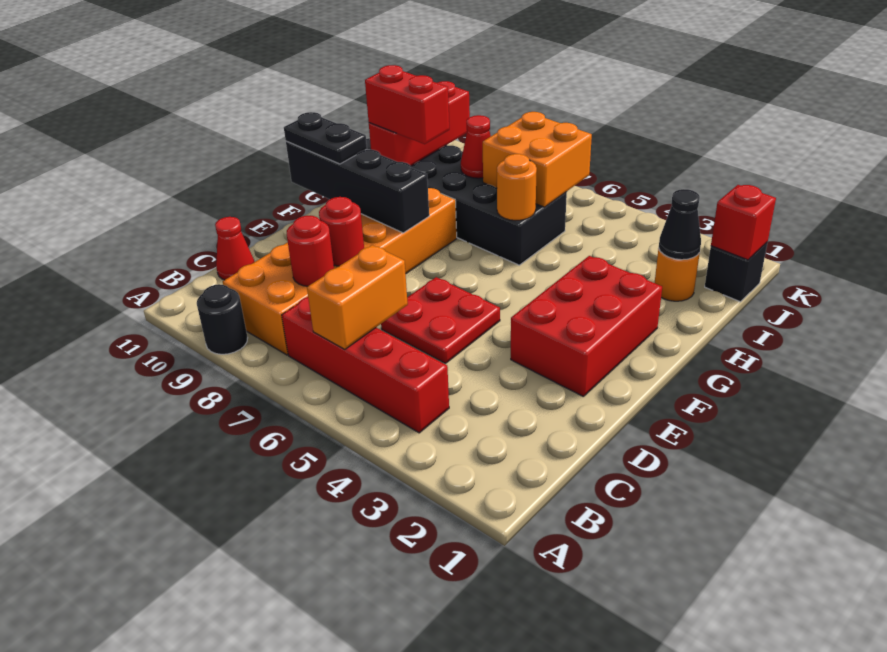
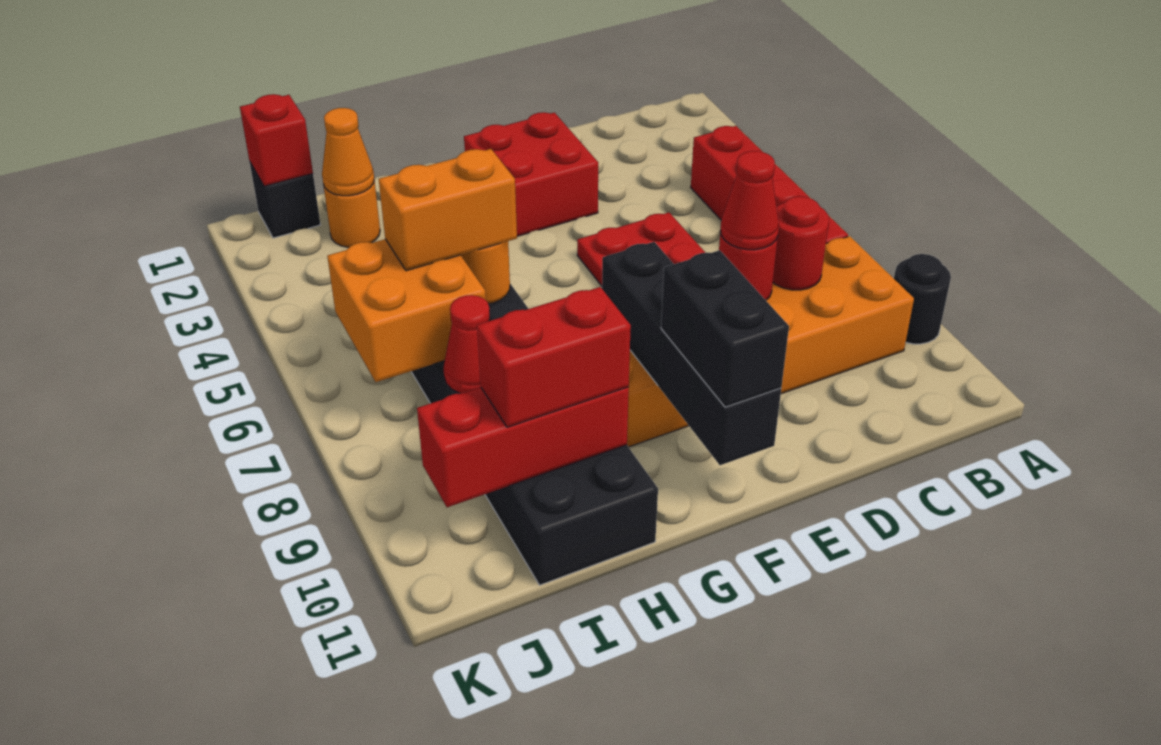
orange brick B6:C6 level 2 -> orange brick H6:I6 level 3
red cone C11 level 1 -> red cone D8 level 3
red brick E2:G3 level 1 -> red brick E2:F3 level 1
black plate F10:F11 level 3 -> black brick F10:F11 level 3
red brick H9:H10 level 3 -> red brick H10:I10 level 3
black cone I2 level 2 -> orange cone I2 level 2

